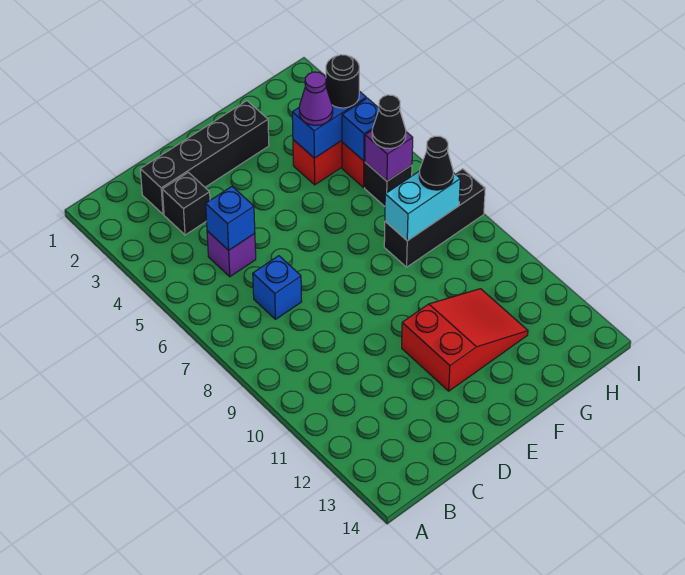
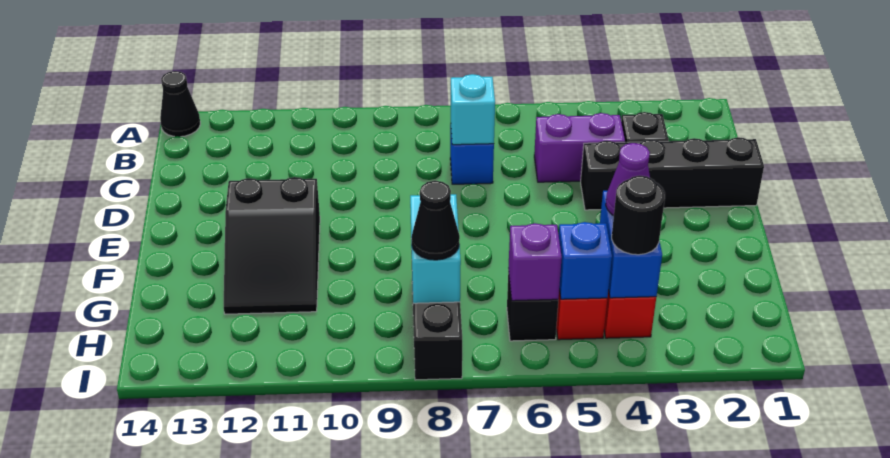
black brick C2:F2 level 1 -> black brick D1:D4 level 1
purple brick C5 level 1 -> purple brick C4:C5 level 1
blue brick C5 level 2 -> none
none -> cyan brick C7 level 2
red slope E11:G12 level 1 top E -> black slope E11:G12 level 1 top E
black cone H6 level 3 -> black cone A14 level 1

